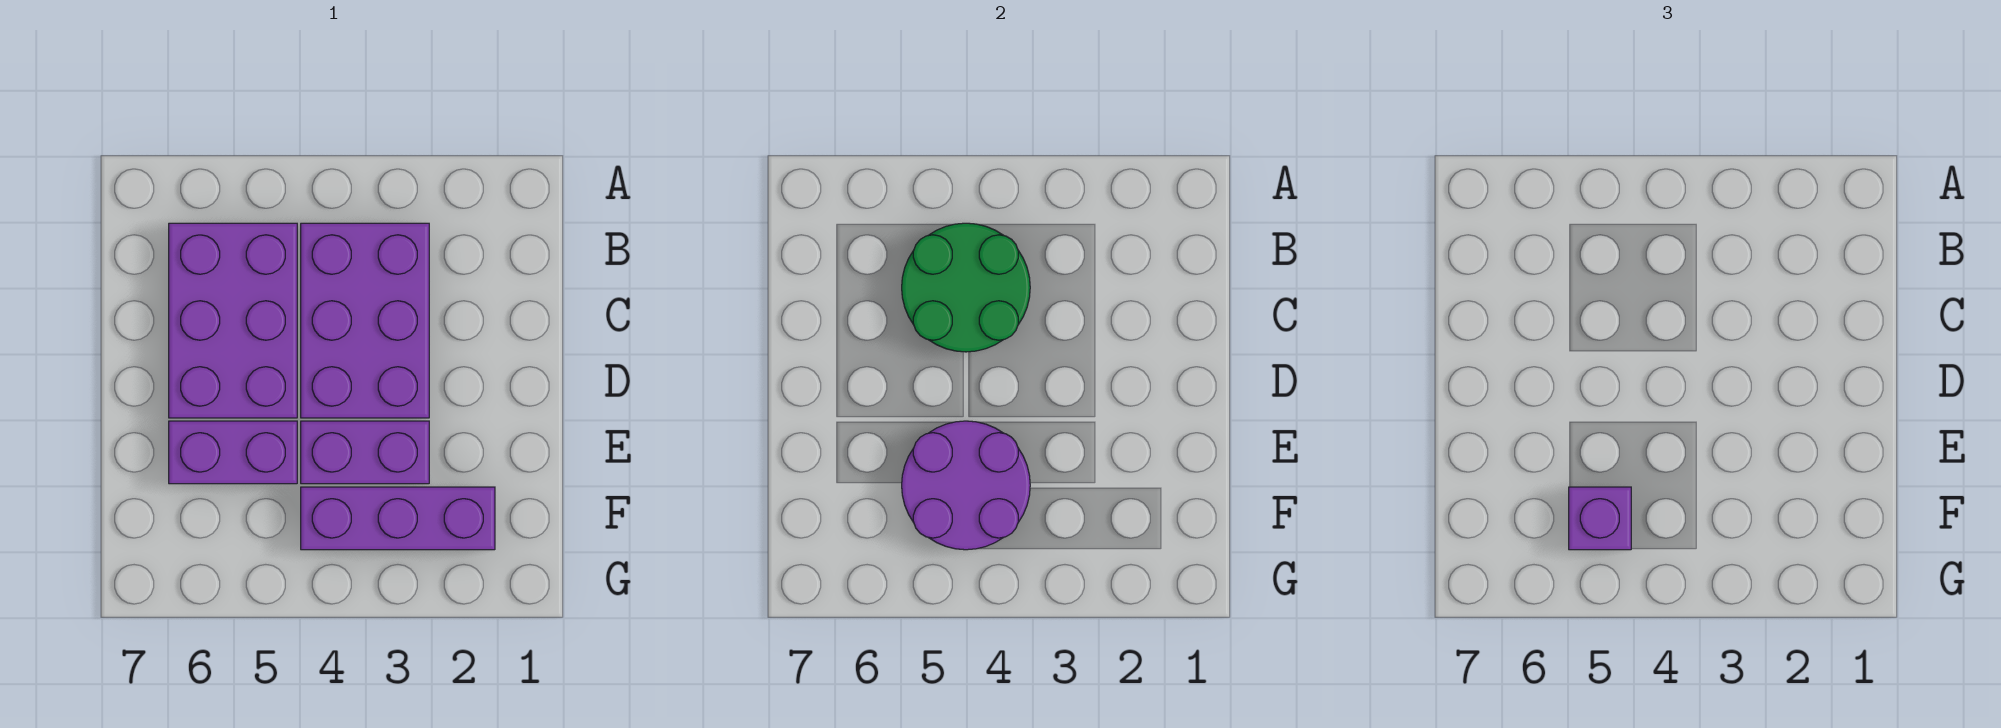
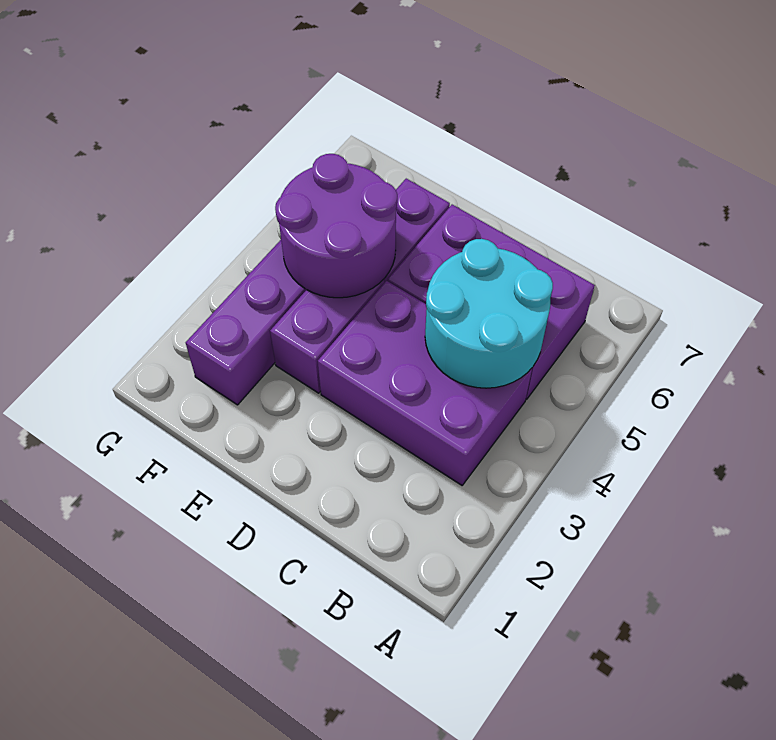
green round brick B4:C5 level 2 -> cyan round brick B4:C5 level 2
purple brick F5 level 3 -> none

